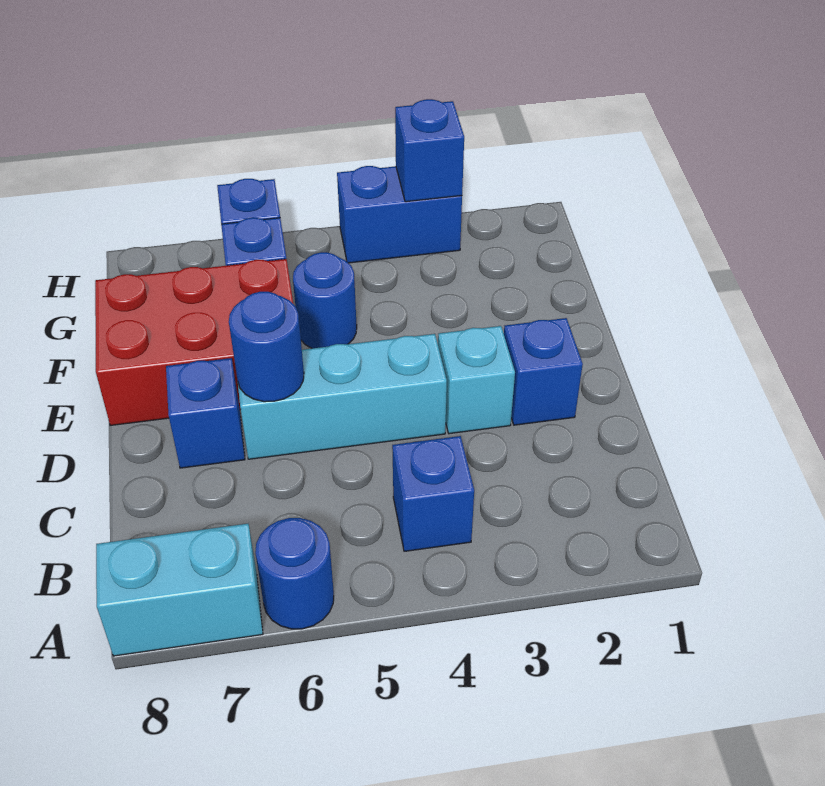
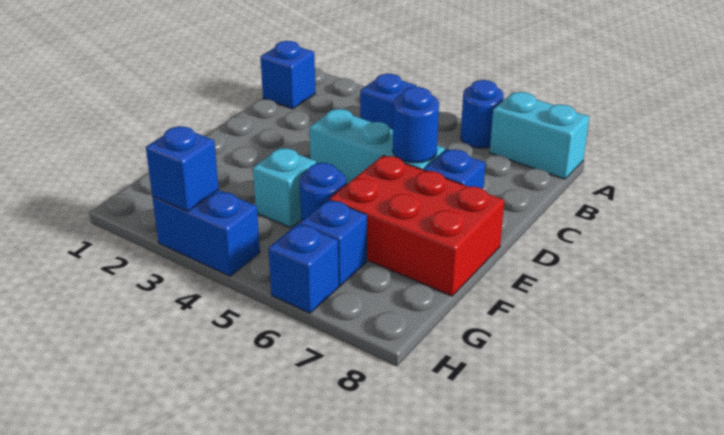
blue brick D2 level 1 -> blue brick B1 level 1
cyan brick D3 level 1 -> cyan brick F4 level 1

